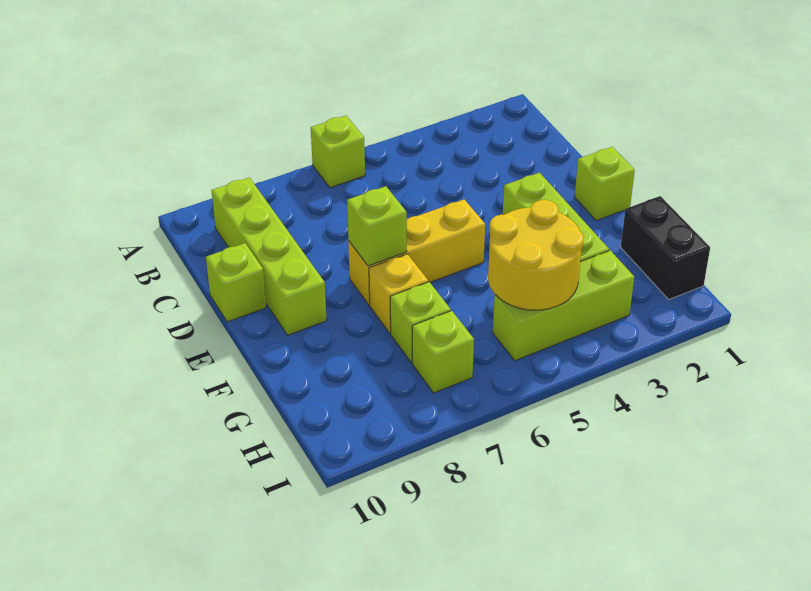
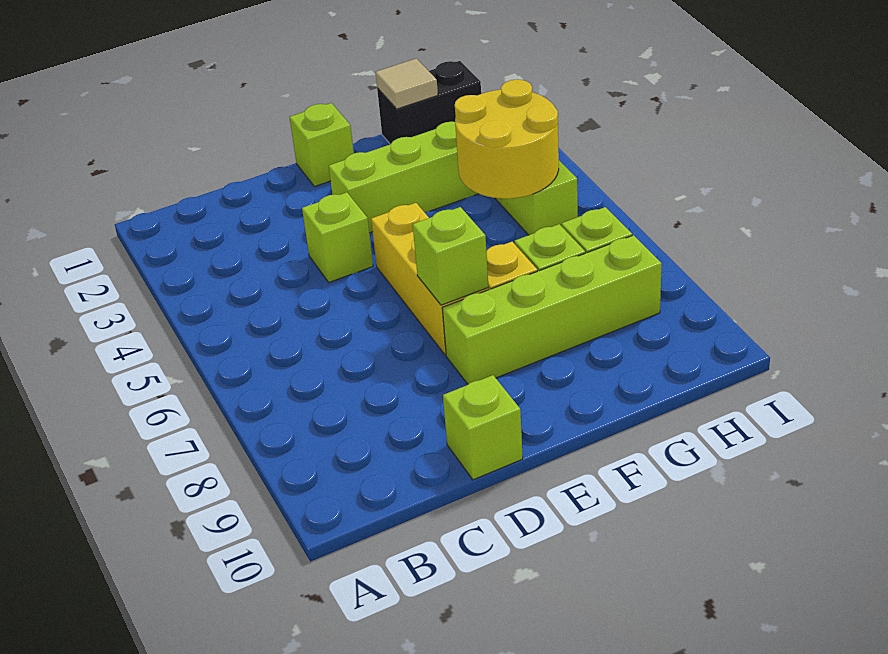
lime brick A6 level 1 -> lime brick D4 level 1
lime brick B9:E9 level 1 -> lime brick E8:H8 level 1
none -> tan tile G1 level 2

